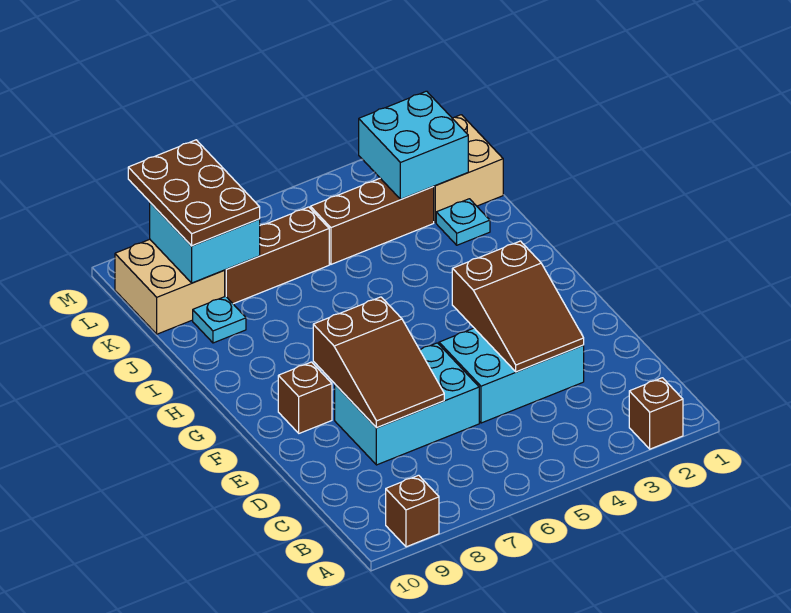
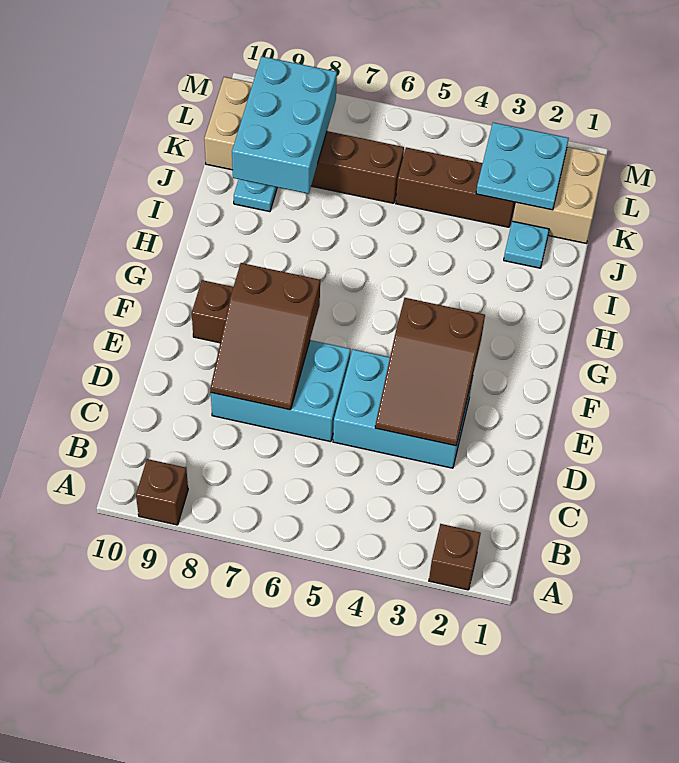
cyan brick K2:L3 level 2 -> cyan plate K2:L3 level 2
cyan brick K8:L9 level 2 -> cyan brick J8:L9 level 2
brown plate K8:M9 level 3 -> none

